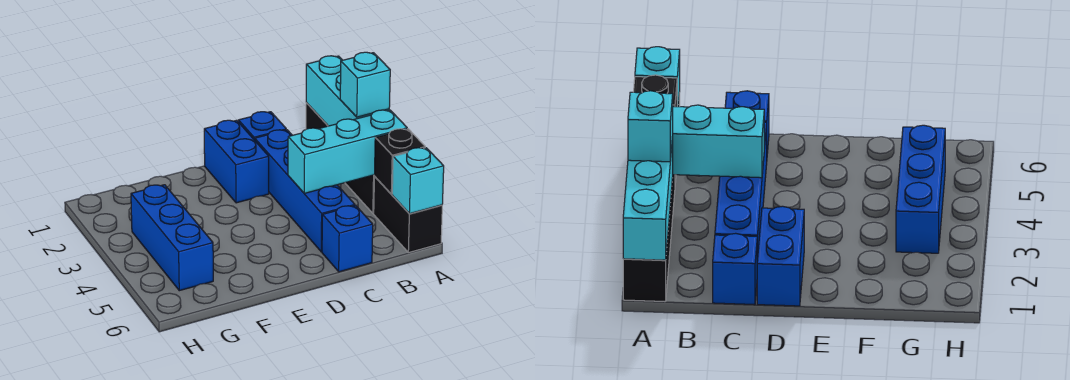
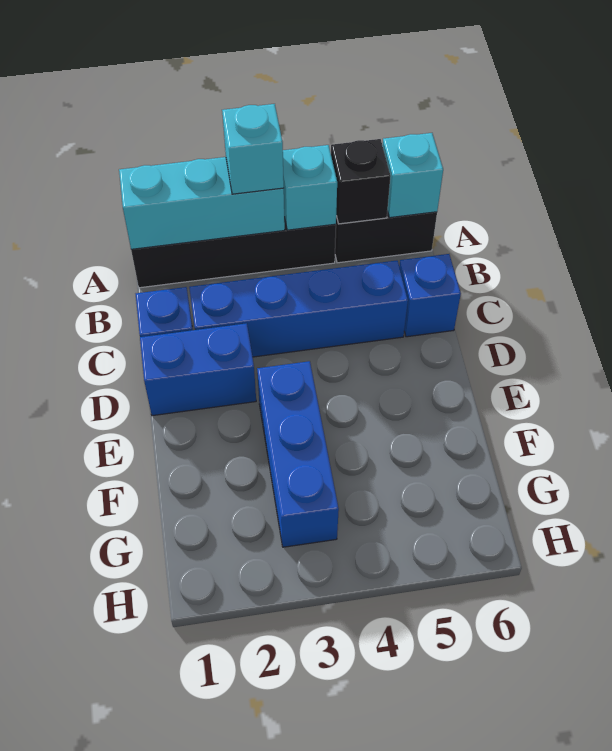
cyan brick A4:C4 level 2 -> cyan brick A4 level 2
blue brick G3:G5 level 1 -> blue brick E3:G3 level 1

